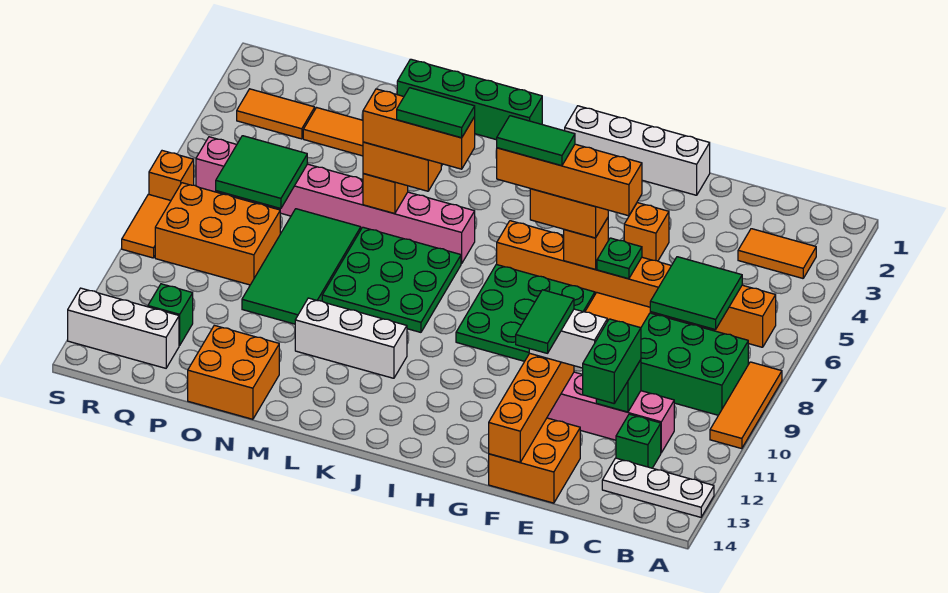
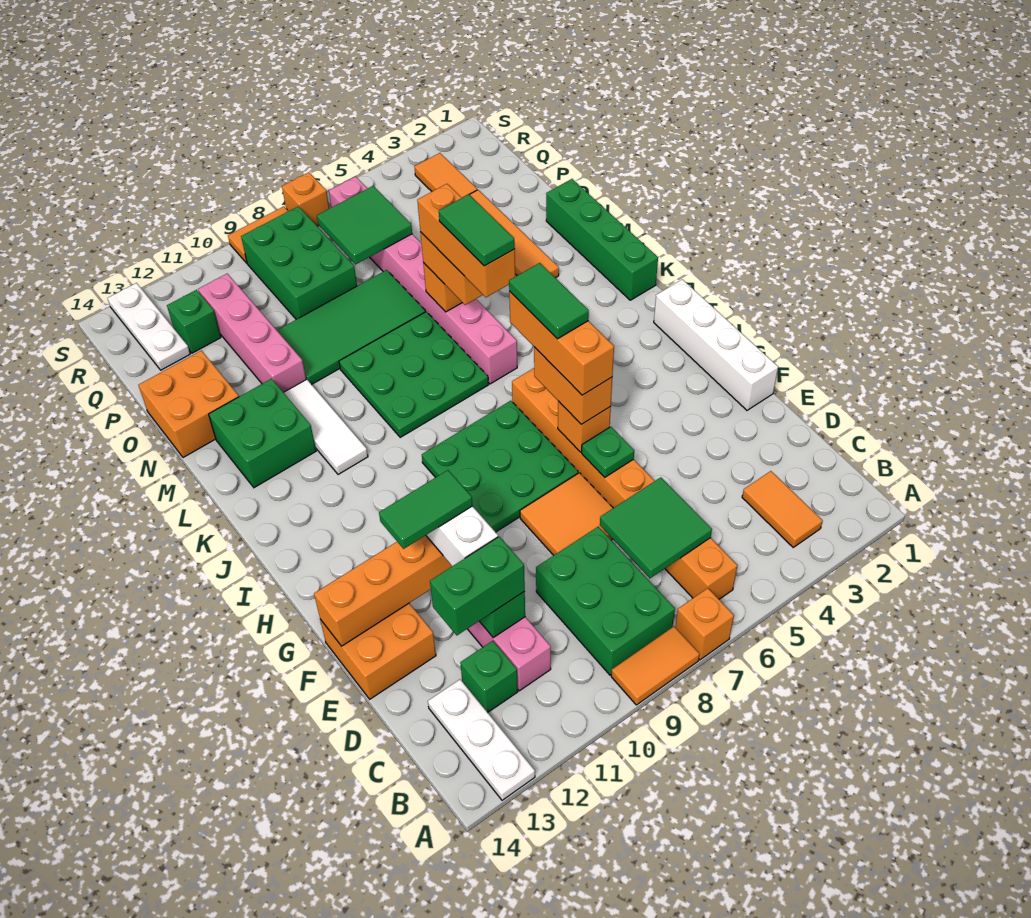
orange tile A8:A10 level 1 -> orange tile A8:A9 level 1
orange brick F4 level 1 -> orange brick A7 level 1
orange brick F6:I6 level 4 -> orange brick G6:I6 level 4
white brick K11:M11 level 1 -> white tile K11:M11 level 1
none -> green brick L12:M13 level 1
none -> pink brick N11:Q11 level 1
orange brick P8:R9 level 1 -> green brick P8:R9 level 1
white brick Q13:S13 level 1 -> white plate Q13:S13 level 1

